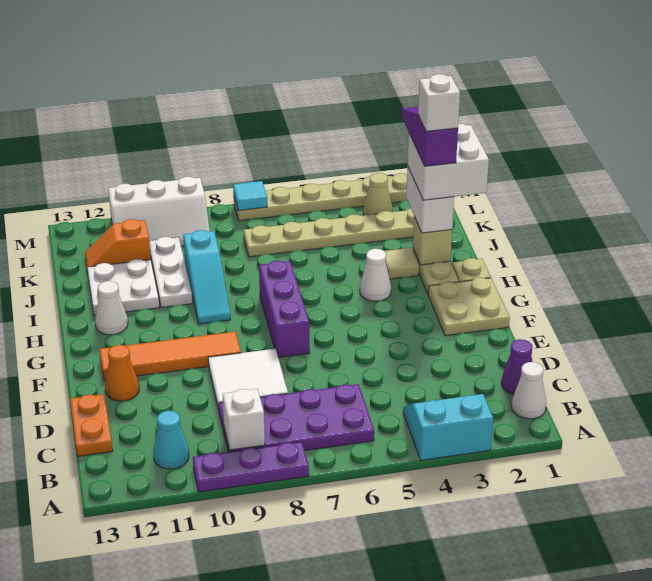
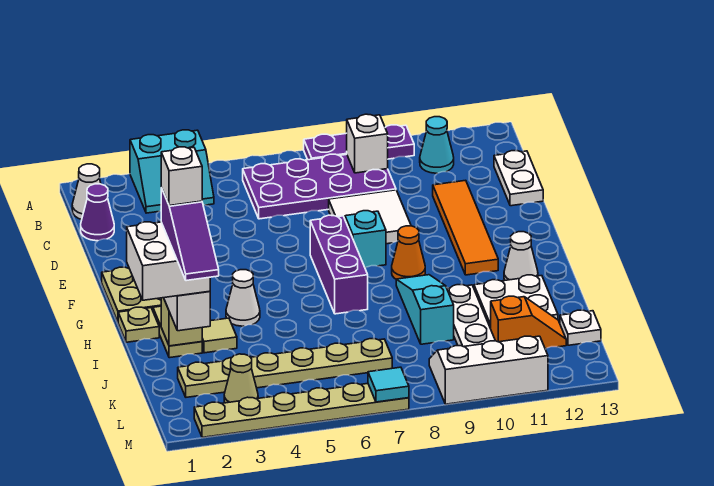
orange plate C13:D13 level 1 -> white plate C13:D13 level 1
orange cone E12 level 1 -> orange cone G9 level 1
none -> cyan brick F8 level 1
orange tile F9:F12 level 1 -> orange tile D11:G11 level 1
none -> white plate K13 level 1

